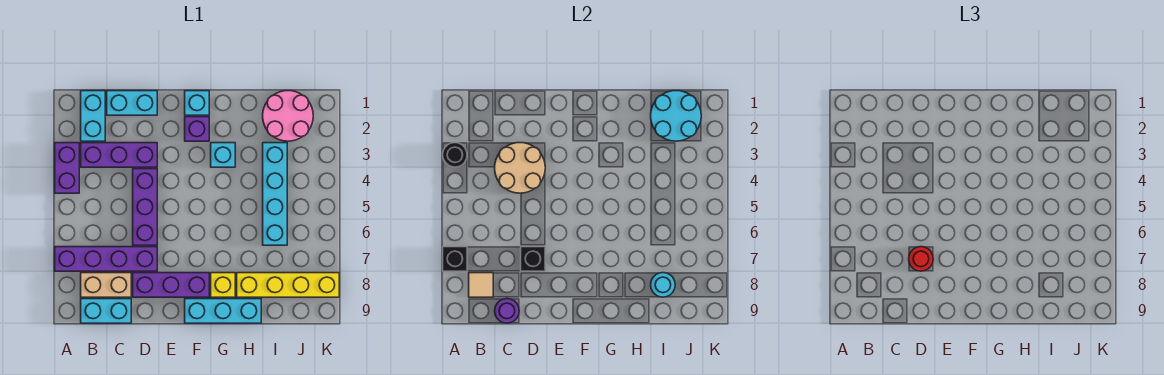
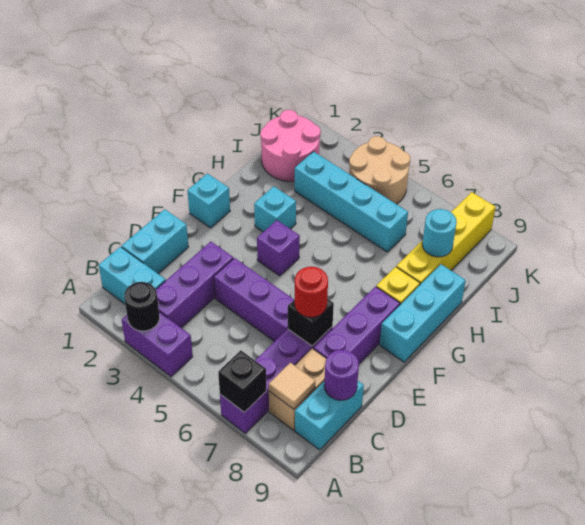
tan round brick C3:D4 level 2 -> tan round brick J4:K5 level 1
purple brick F2 level 1 -> purple brick F4 level 1
cyan round brick I1:J2 level 2 -> none

